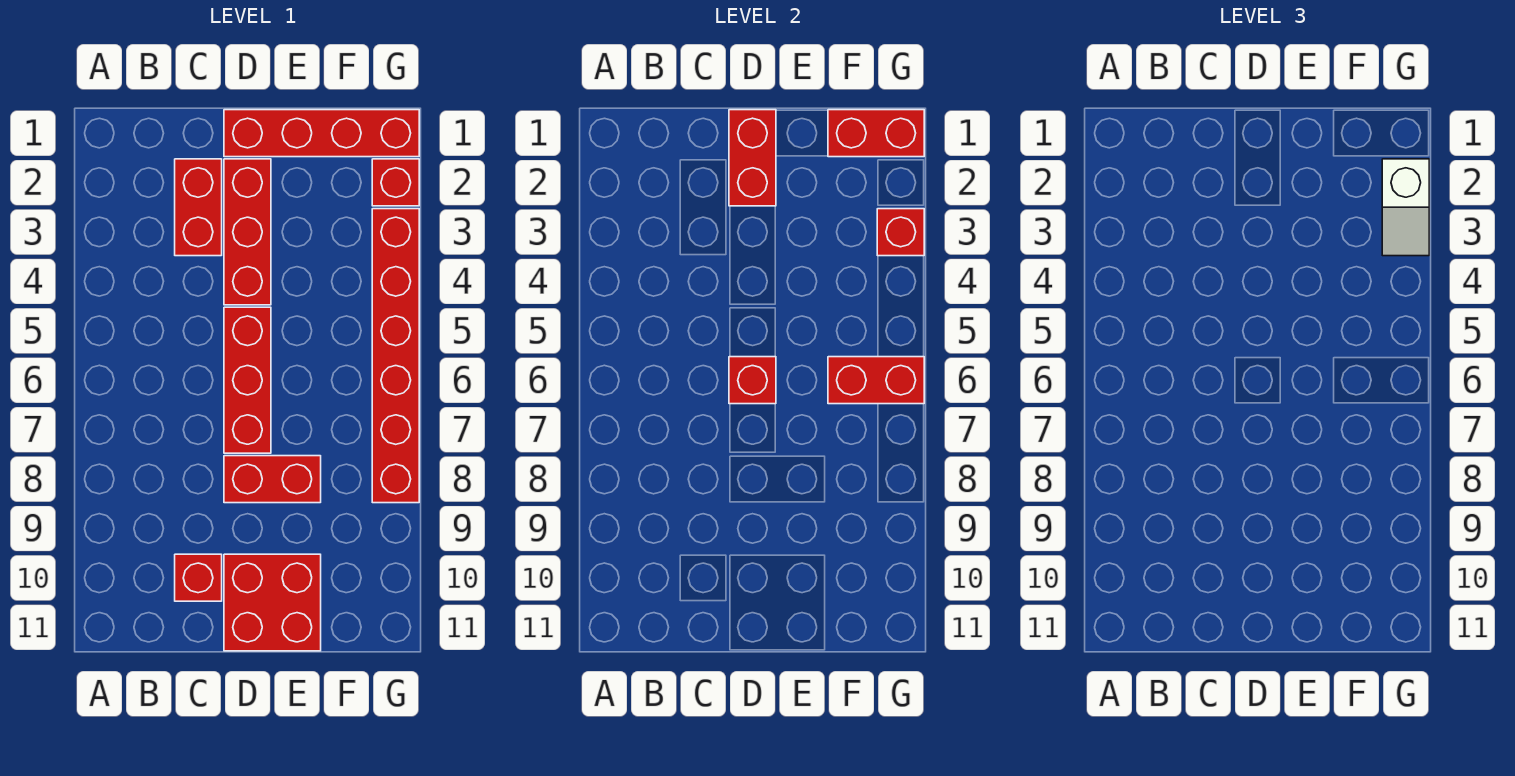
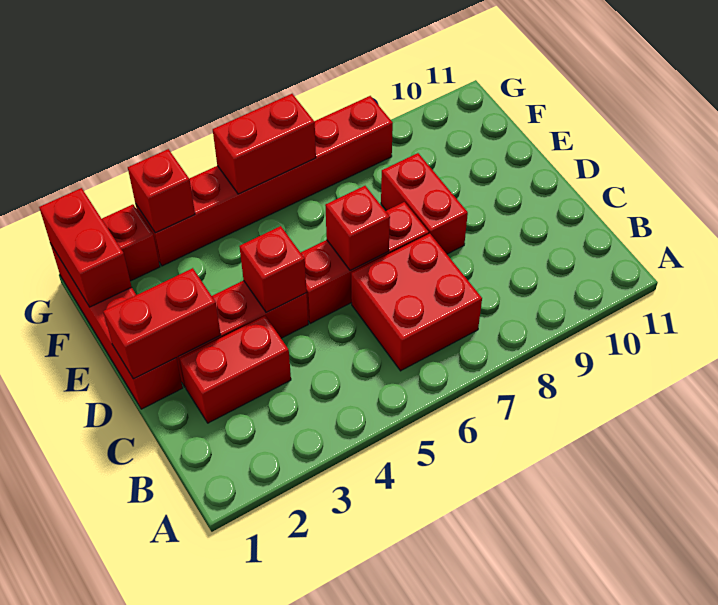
red brick C10 level 1 -> red brick D4 level 2
red brick D10:E11 level 1 -> red brick B6:C7 level 1
red brick F6:G6 level 2 -> red brick G5:G6 level 2
white slope G2:G3 level 3 top 2 -> none

